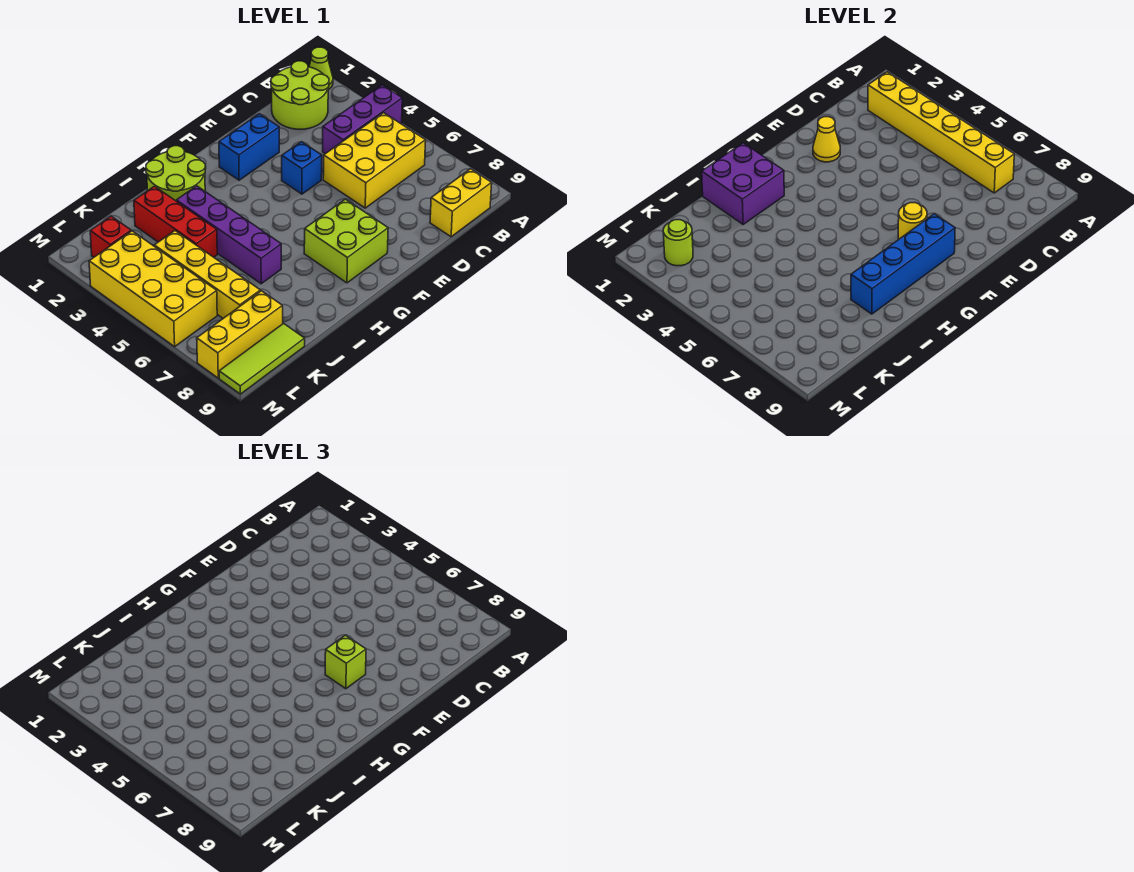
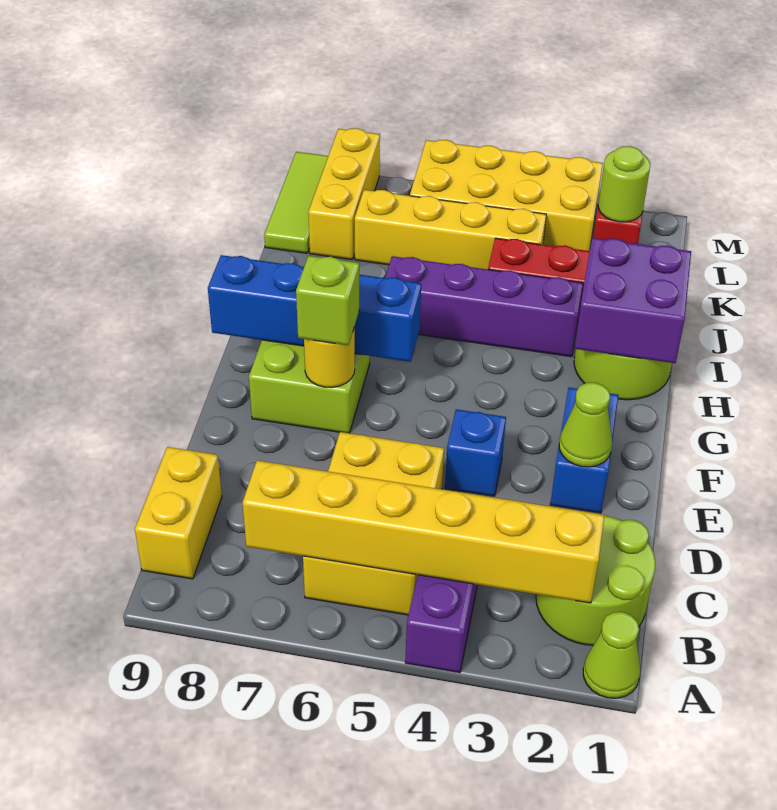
yellow cone E2 level 2 -> lime cone E2 level 2
blue brick F8:I8 level 2 -> blue brick G6:G9 level 2

